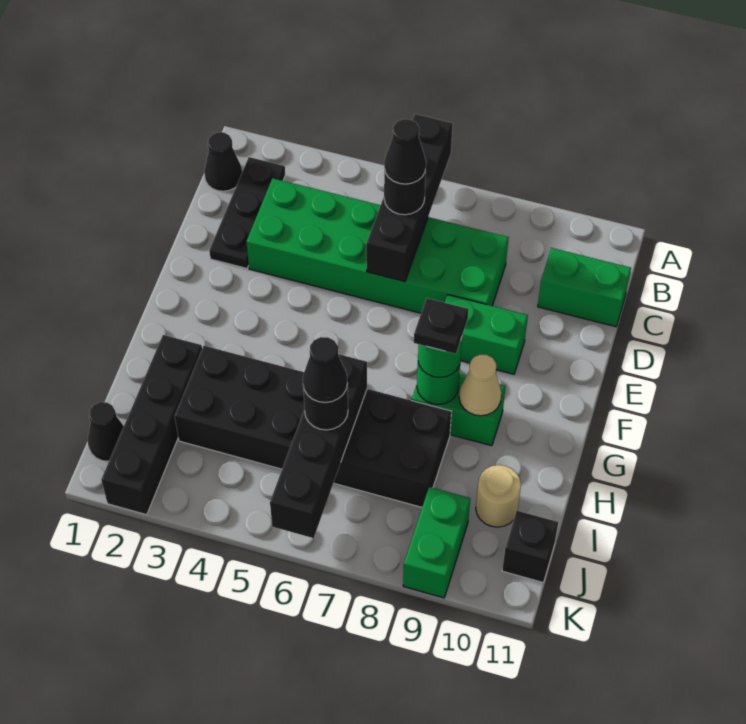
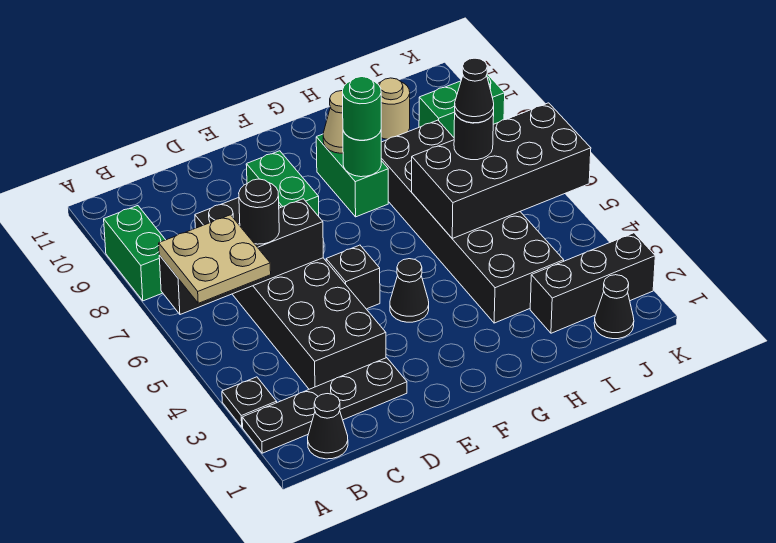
none -> tan plate A5:B6 level 3
black plate B2:D2 level 1 -> black plate A2:D2 level 1
green brick C3:D8 level 1 -> black brick C3:D8 level 1
black cone C6 level 4 -> black cone F4 level 1
green brick C10:C11 level 1 -> green brick A8:A9 level 1
black plate G8 level 4 -> black plate A3 level 1
black brick H2:K2 level 1 -> black brick I2:K2 level 1
black brick H6:K6 level 2 -> black brick H5:K6 level 2
black brick J11 level 1 -> black brick E5 level 1

